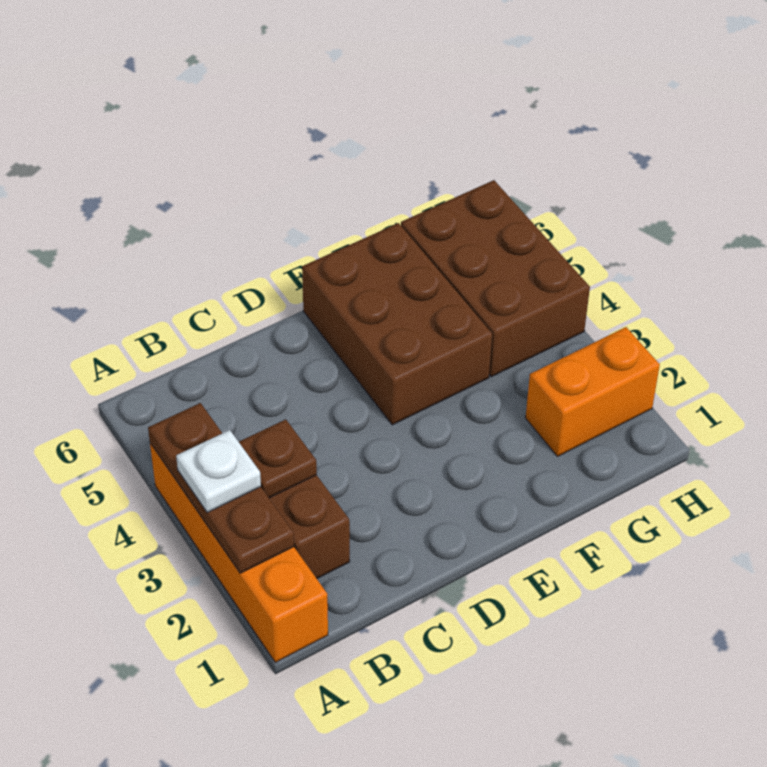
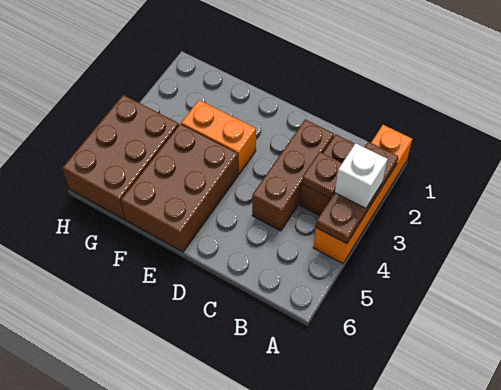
white plate A3 level 3 -> white brick A3 level 3
none -> brown brick C2:C4 level 1
orange brick G2:H2 level 1 -> orange brick E3:F3 level 1

